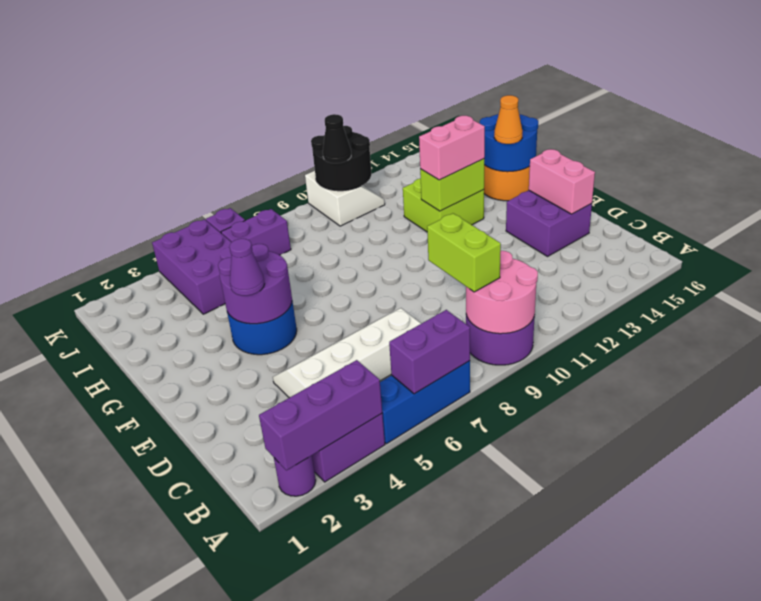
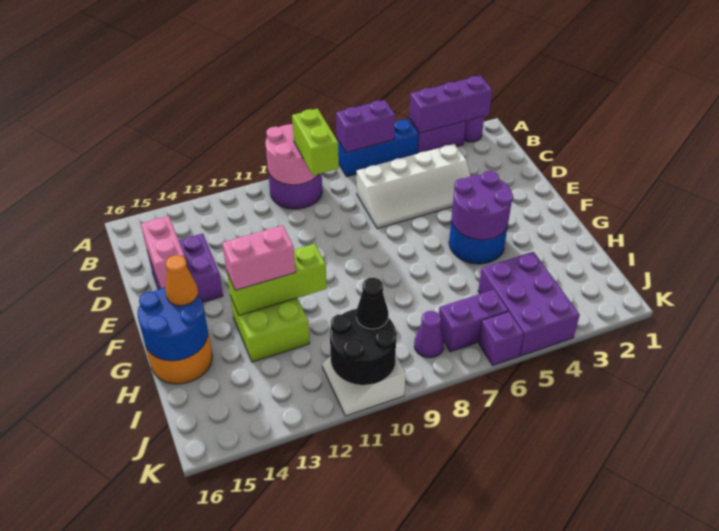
purple cone F4 level 3 -> purple cone J8 level 1
lime brick G12:G13 level 2 -> lime brick G11:G13 level 2

